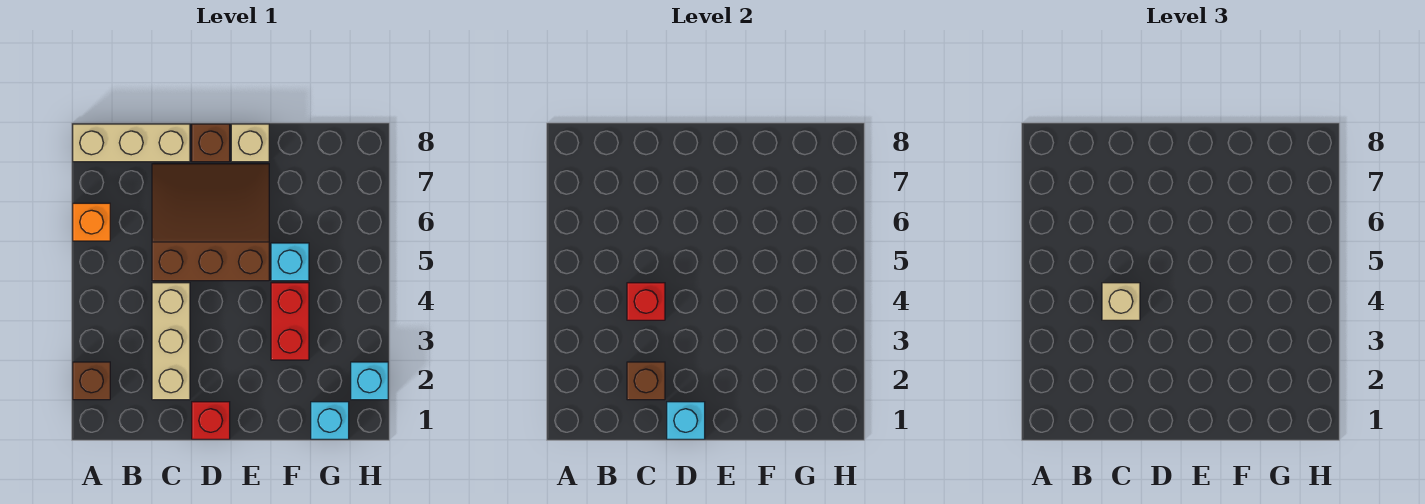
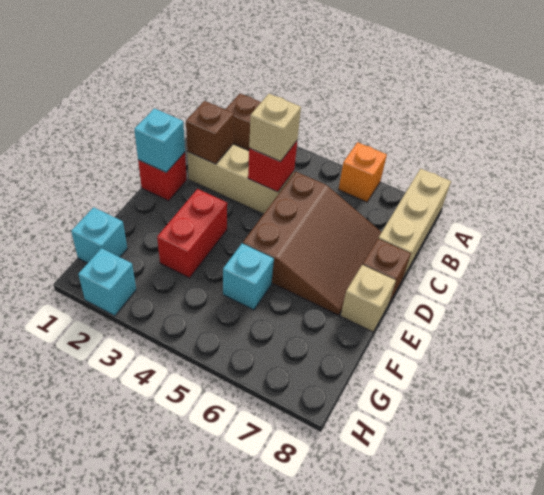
red brick F3:F4 level 1 -> red brick E3:F3 level 1

